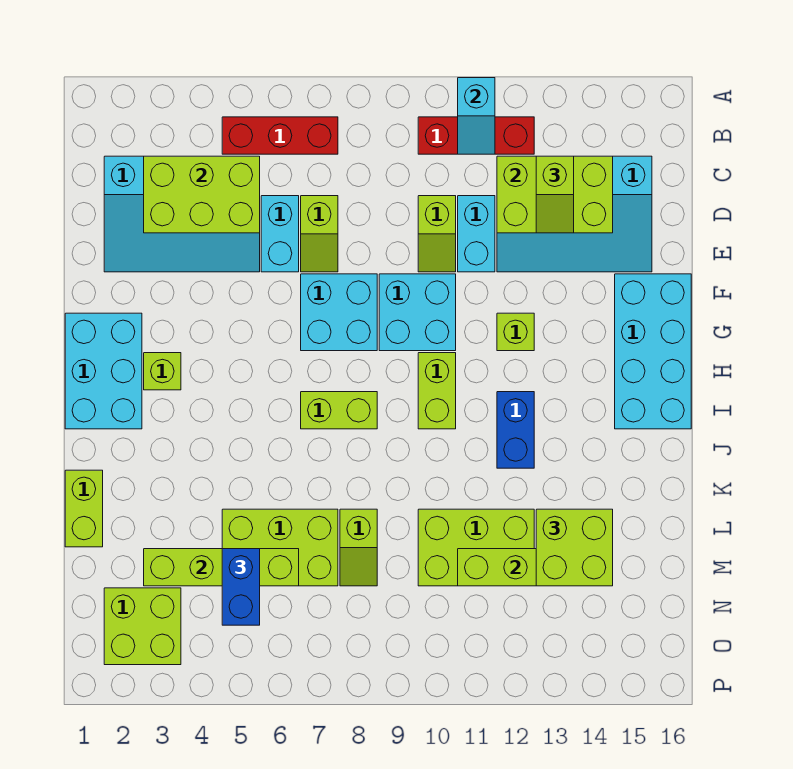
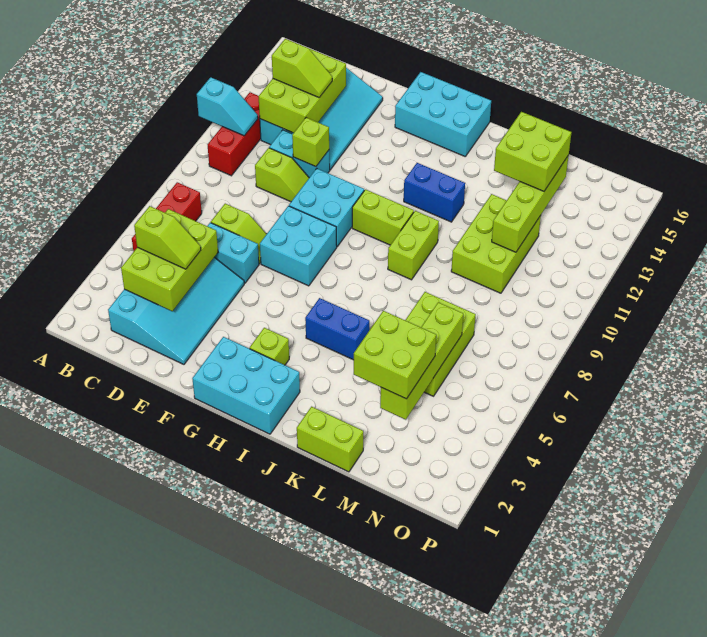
cyan brick F15:I16 level 1 -> cyan brick G15:I16 level 1
lime brick G12 level 1 -> lime brick E11 level 2
lime brick I7:I8 level 1 -> lime brick J9:J10 level 1
lime slope L8:M8 level 1 top L -> lime slope C4:D4 level 3 top C
blue brick M5:N5 level 3 -> blue brick I5:J5 level 1
lime brick N2:O3 level 1 -> lime brick L3:M4 level 3

